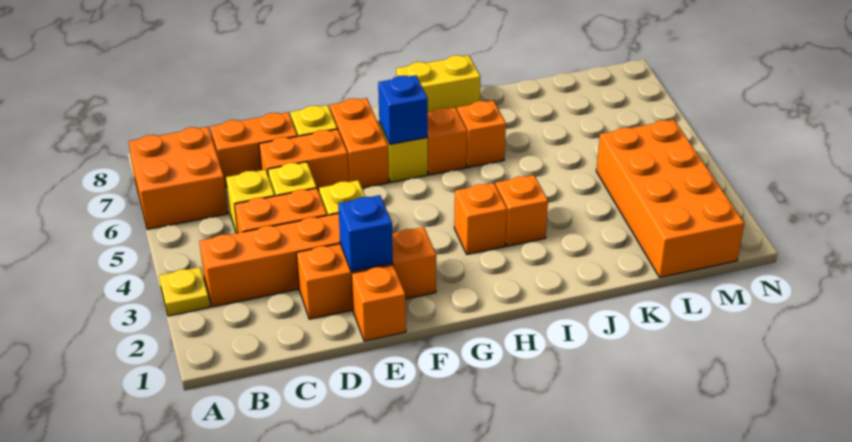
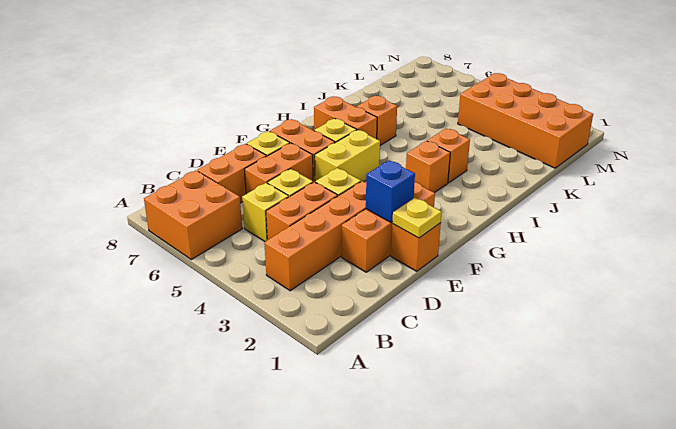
yellow plate A3 level 1 -> yellow plate E1 level 2
blue brick G6 level 2 -> none
orange brick H6 level 1 -> orange brick H6:H7 level 1
yellow brick H8:I8 level 1 -> yellow brick F5:G5 level 1

